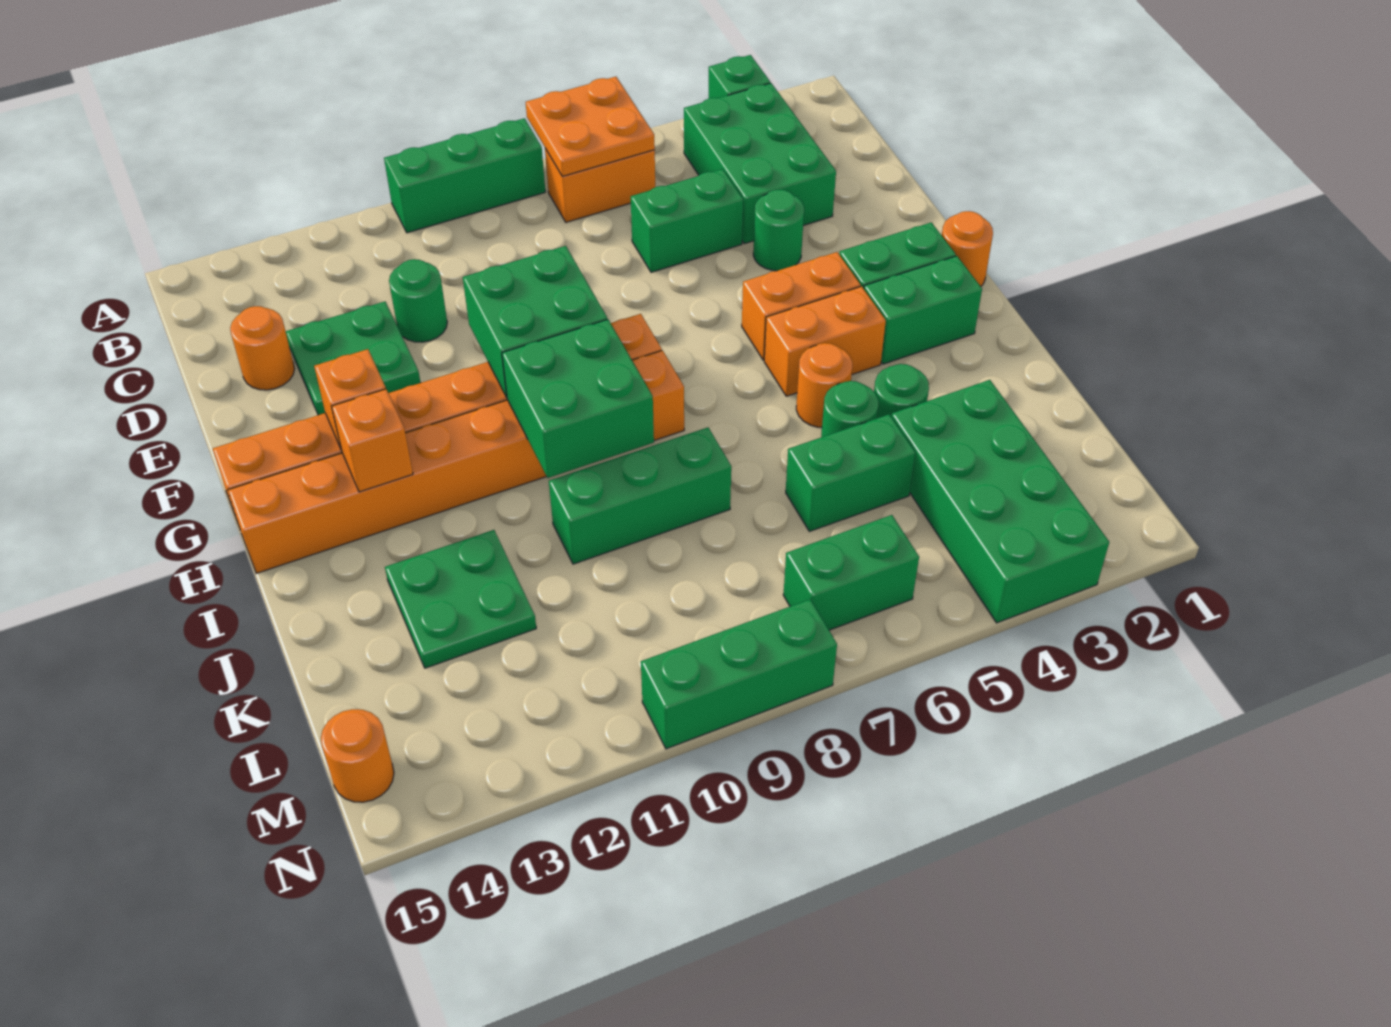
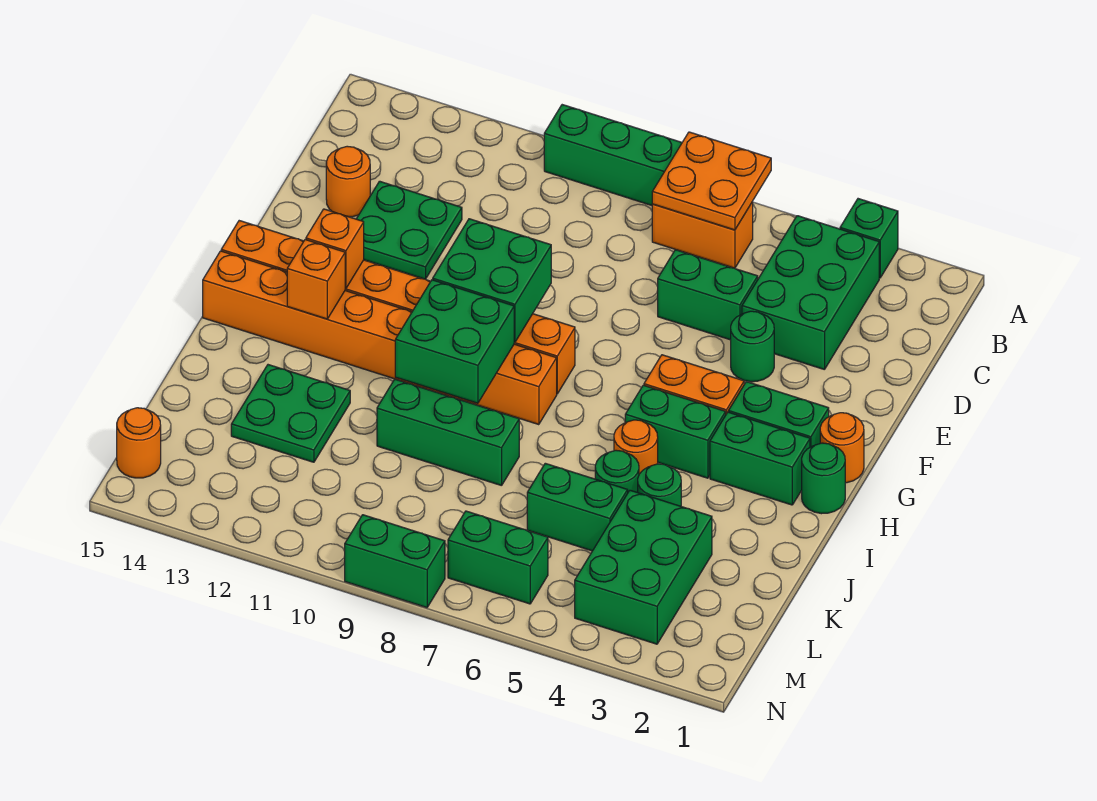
green round brick D11 level 1 -> green round brick H1 level 1
orange brick H4:H5 level 1 -> green brick H4:H5 level 1
green brick K3:N4 level 1 -> green brick K3:M4 level 1
green brick N8:N10 level 1 -> green brick N8:N9 level 1

